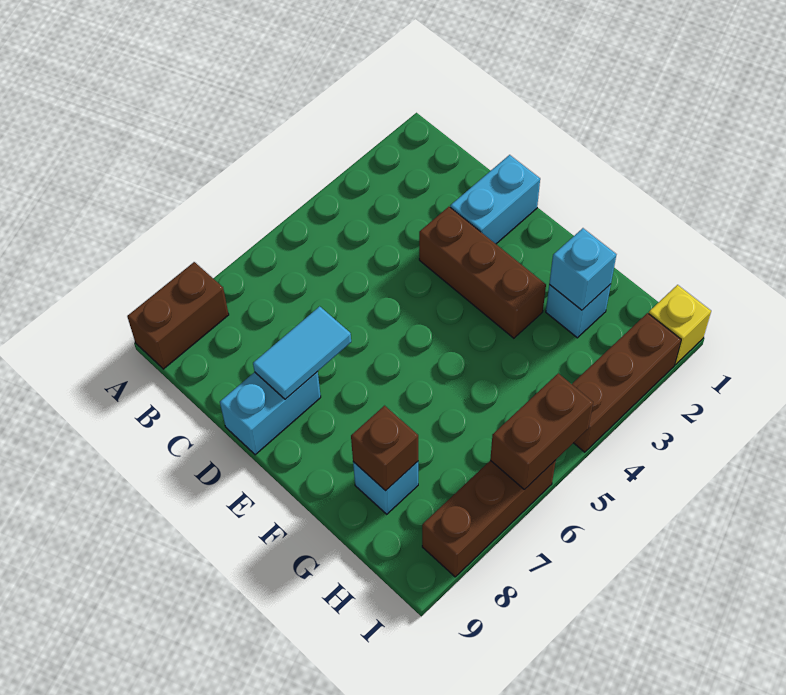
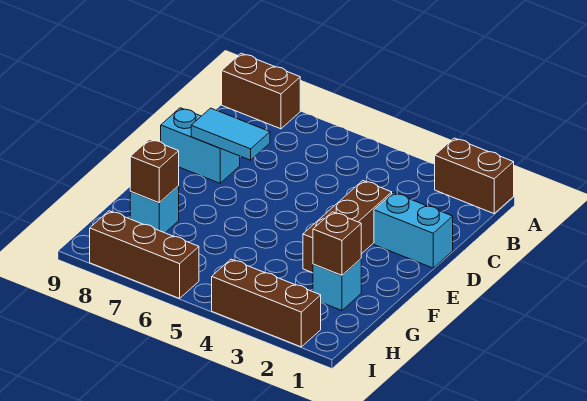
cyan brick G2 level 2 -> brown brick G2 level 2
yellow brick I1 level 1 -> none
brown brick I5:I6 level 2 -> brown brick A1:A2 level 1

